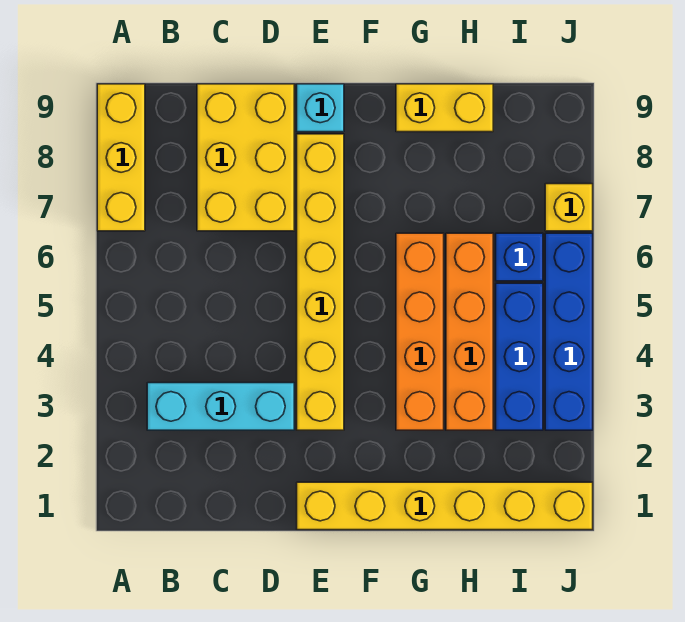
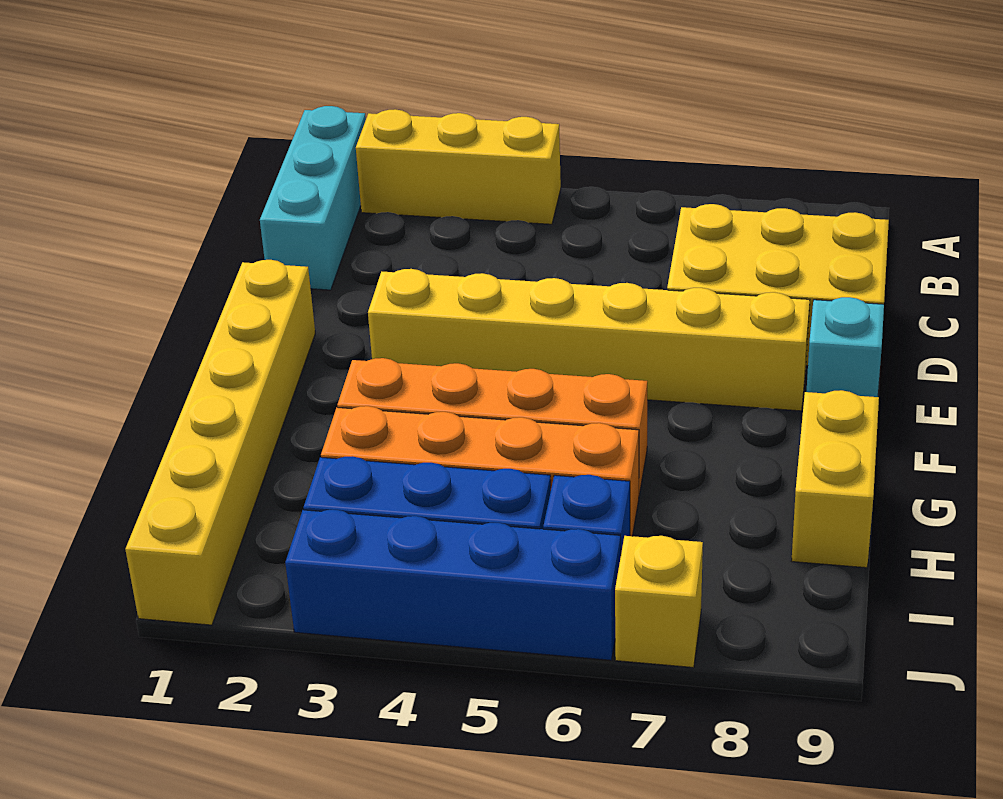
yellow brick A7:A9 level 1 -> yellow brick A2:A4 level 1
cyan brick B3:D3 level 1 -> cyan brick A1:C1 level 1

